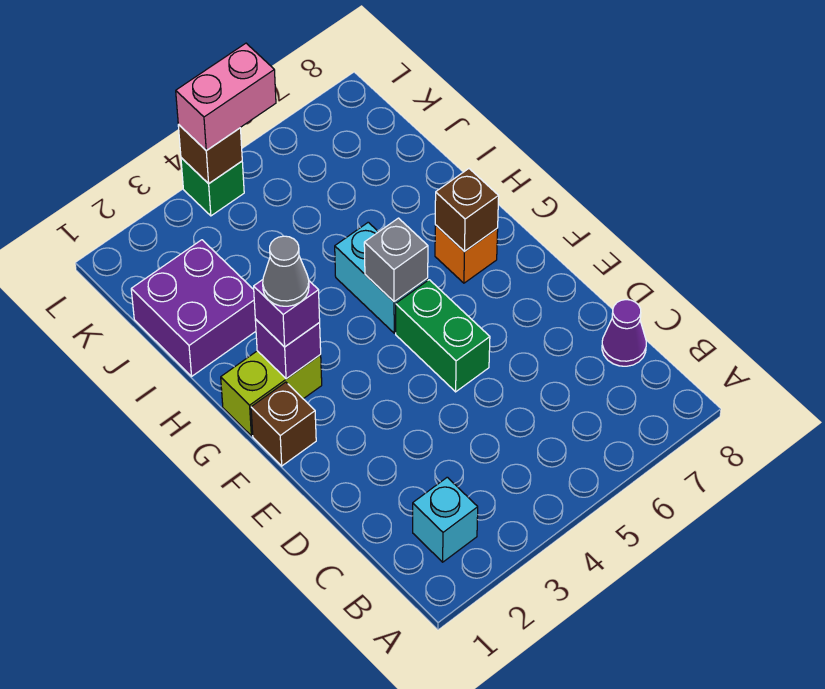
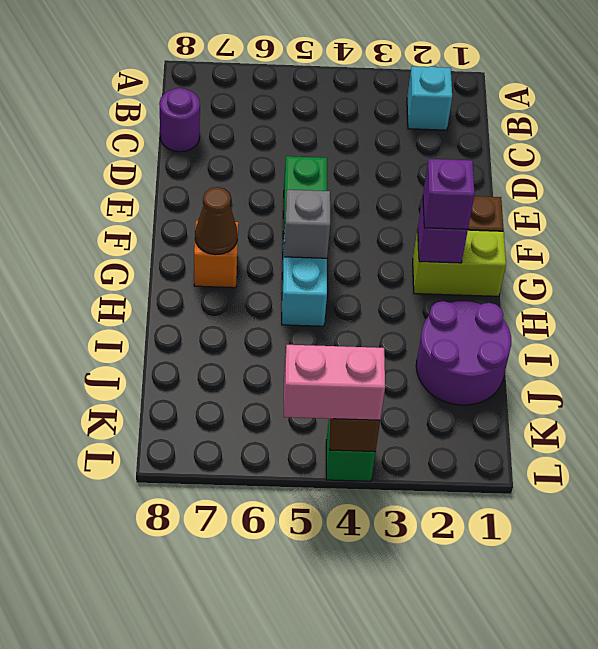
purple cone C8 level 1 -> purple round brick C8 level 1
grey cone G2 level 4 -> none
brown brick G7 level 2 -> brown cone G7 level 2
purple brick I1:J2 level 1 -> purple round brick I1:J2 level 1

